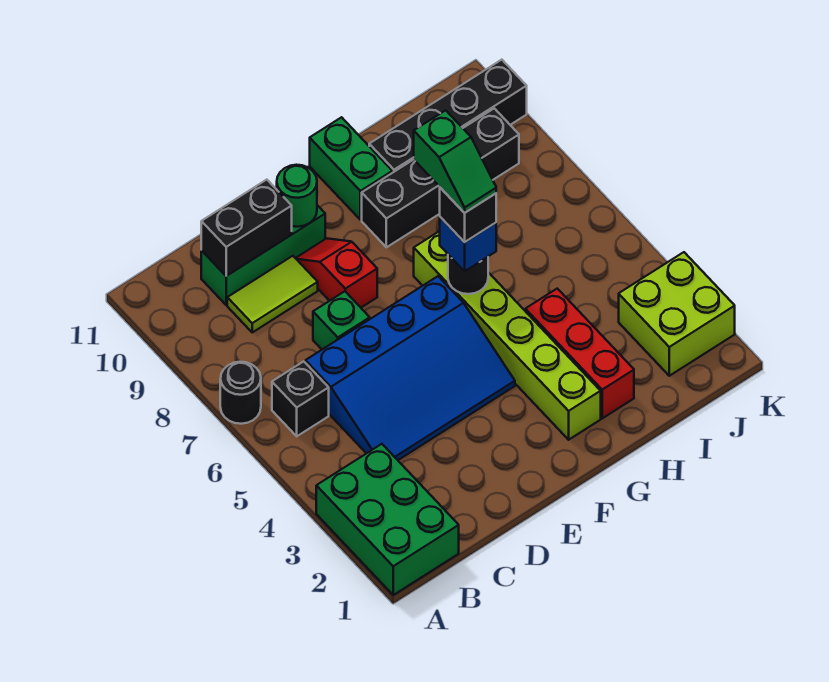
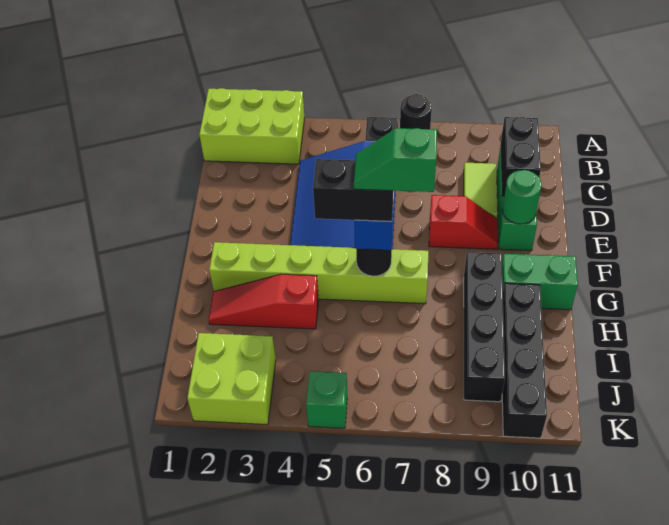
green brick A1:B3 level 1 -> lime brick A1:B3 level 1
green brick D7 level 1 -> green brick K5 level 1
black brick G6 level 4 -> black brick G5:G6 level 4
red brick H2:H4 level 1 -> red slope H2:H4 level 1 top 4

